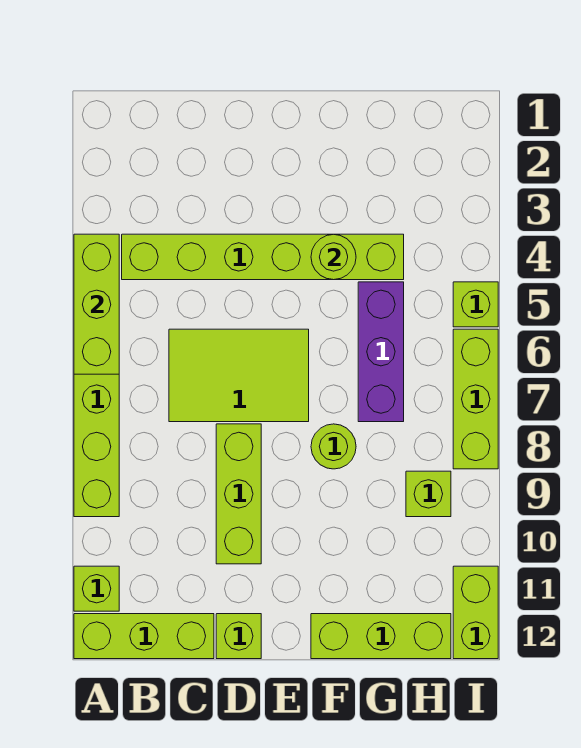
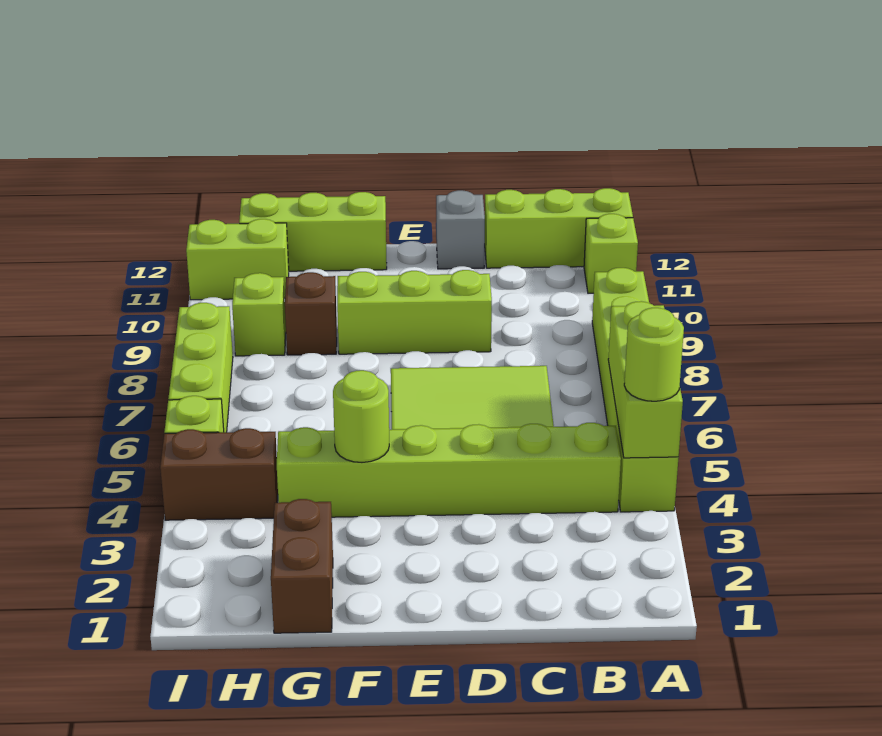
lime brick D8:D10 level 1 -> lime brick D9:F9 level 1
lime brick D12 level 1 -> grey brick D12 level 1
lime round brick F8 level 1 -> lime round brick A4 level 3
none -> brown brick G1:G2 level 1
purple brick G5:G7 level 1 -> none
none -> brown brick G9 level 1
none -> brown brick H4:I4 level 1
lime brick I11:I12 level 1 -> lime brick H11:I11 level 1

